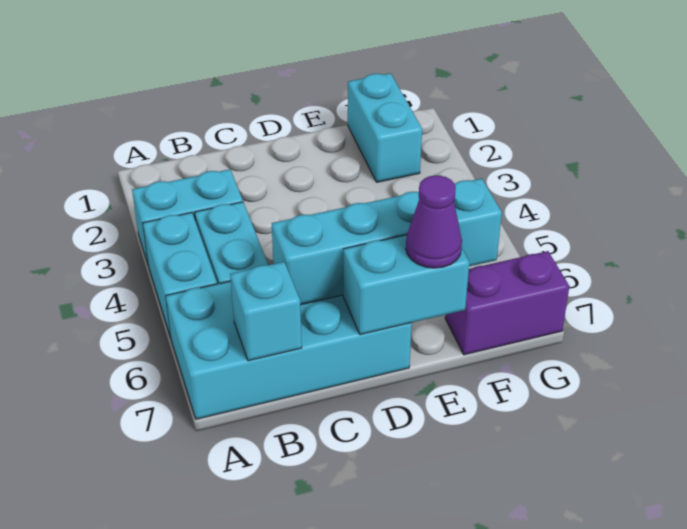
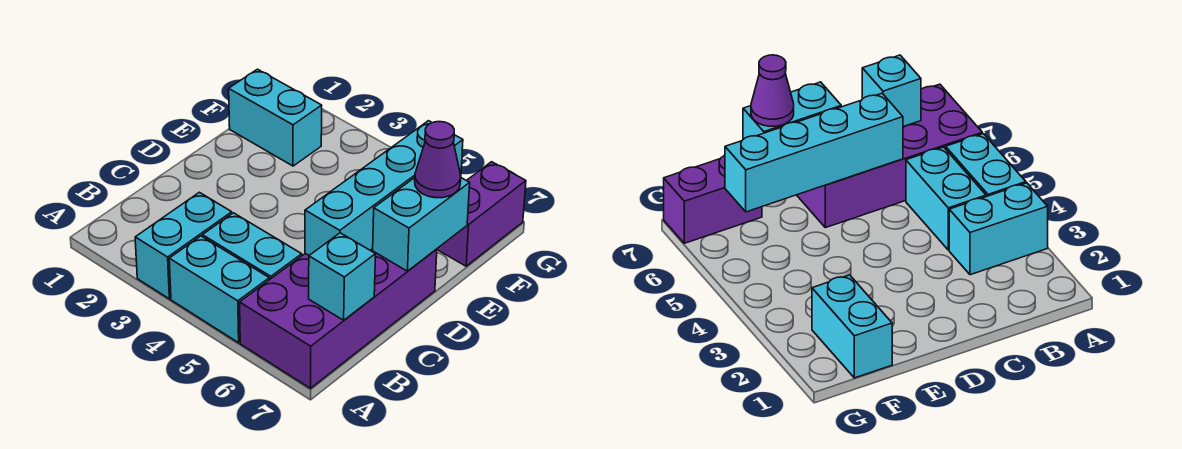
cyan brick A6:D7 level 1 -> purple brick A6:D7 level 1

